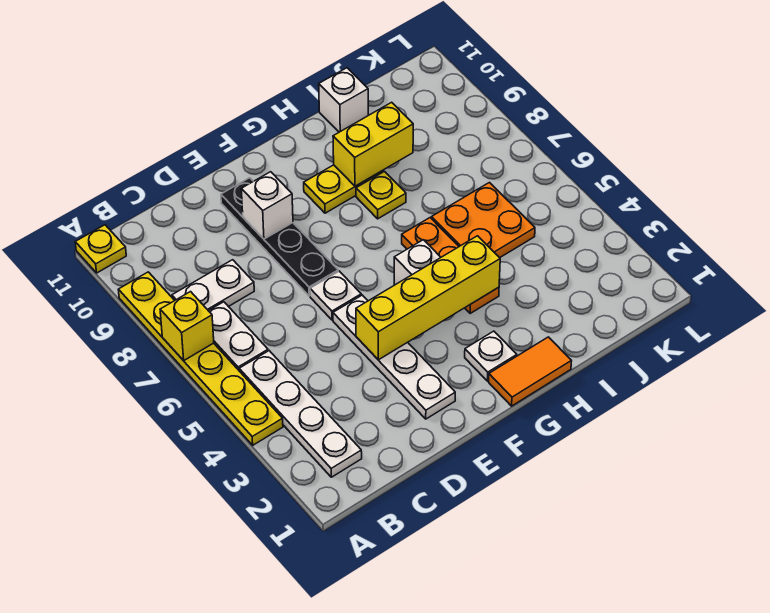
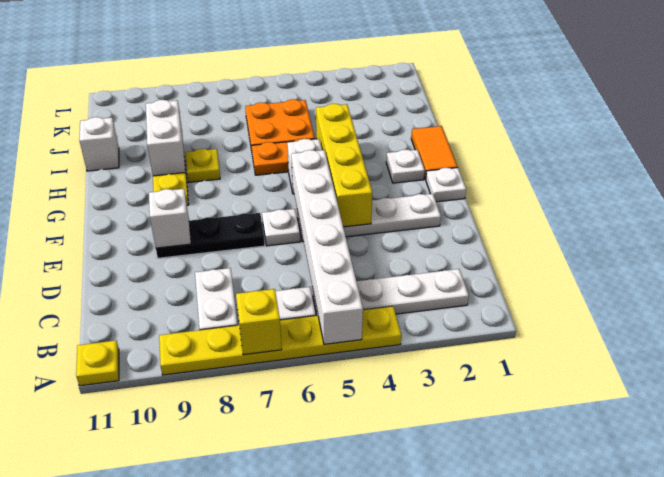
none -> white brick A5:F5 level 2
black plate E7:E10 level 1 -> black plate E7:E9 level 1
none -> white plate F1 level 1
yellow brick H9:I9 level 2 -> white brick H9:I9 level 2

